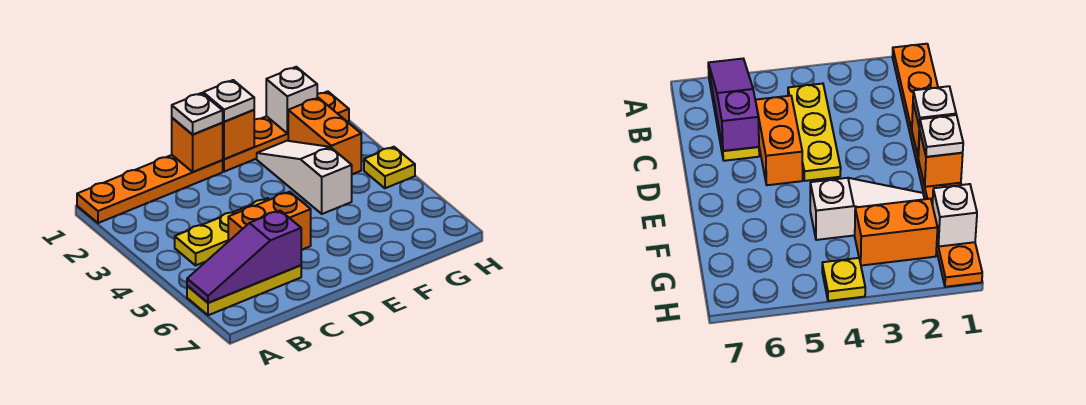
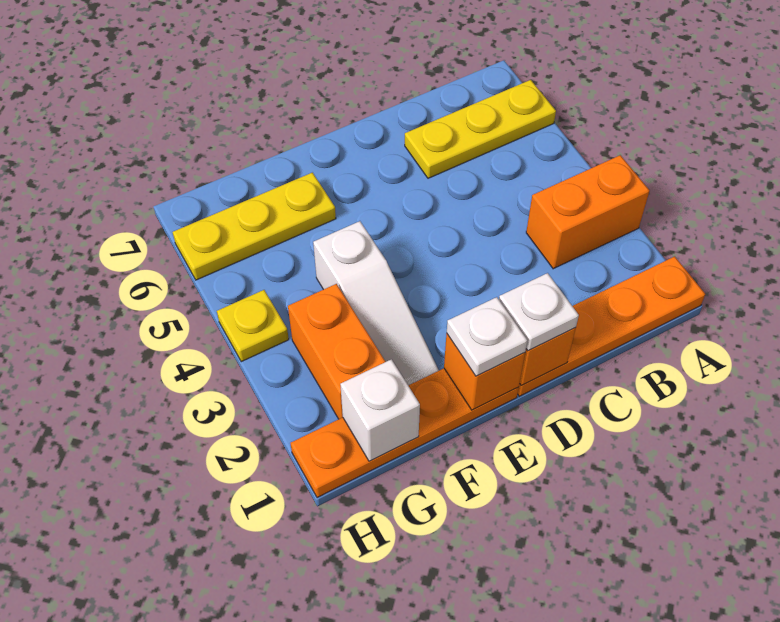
purple slope A6:C6 level 2 top C -> none
yellow plate B4:D4 level 1 -> yellow plate F6:H6 level 1
orange brick C5:D5 level 1 -> orange brick A3:B3 level 1

